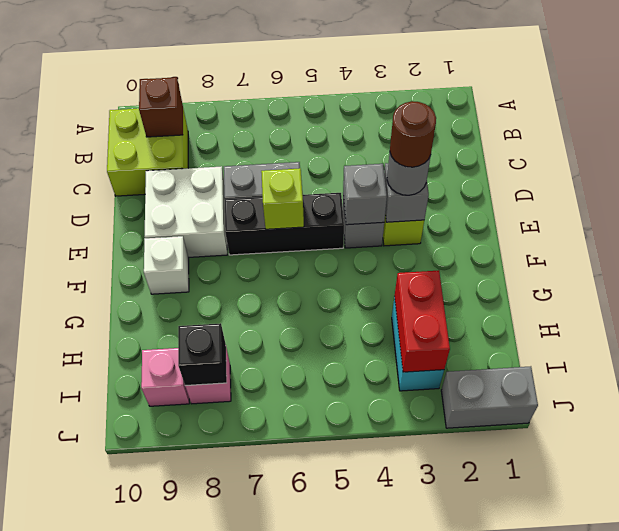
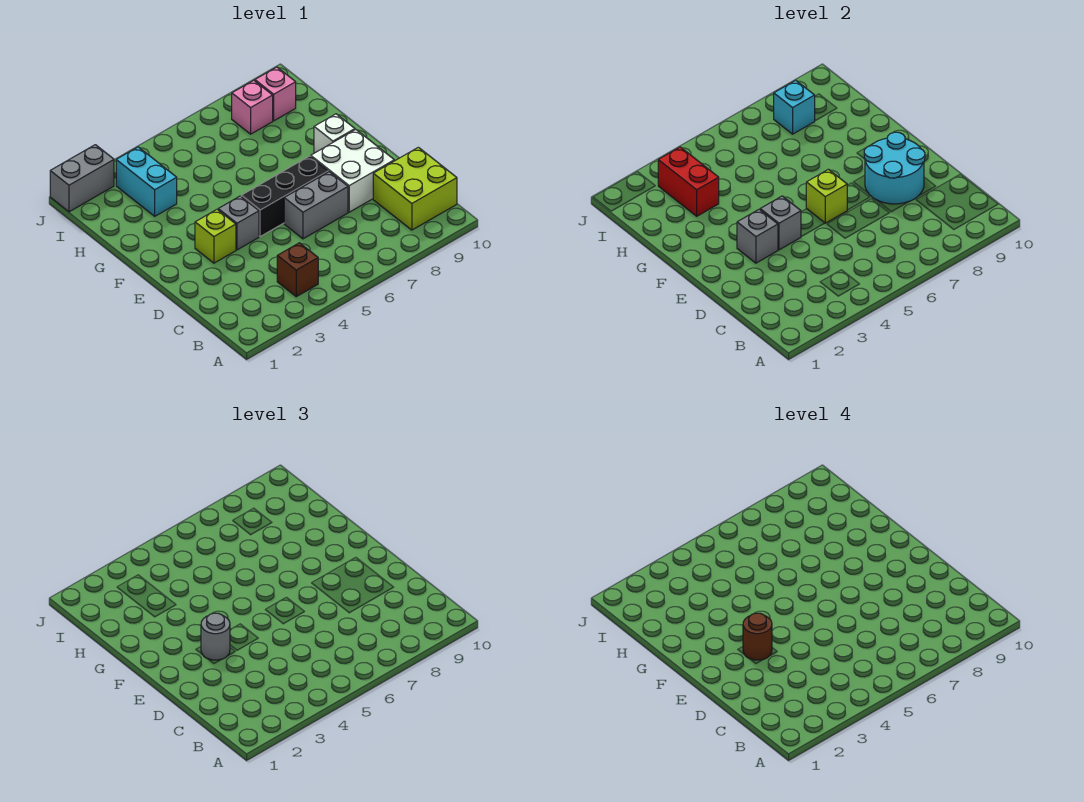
brown brick B9 level 2 -> brown brick B4 level 1
none -> cyan round brick D8:E9 level 2
black brick I8 level 2 -> cyan brick I8 level 2

